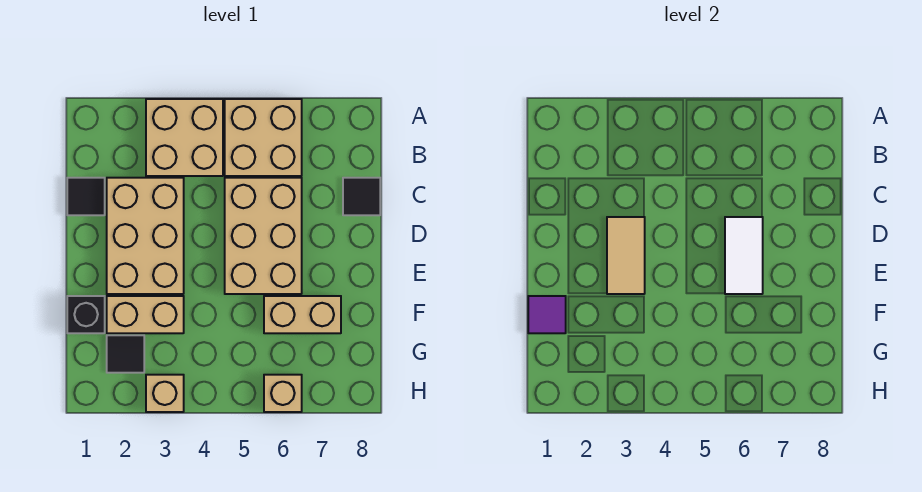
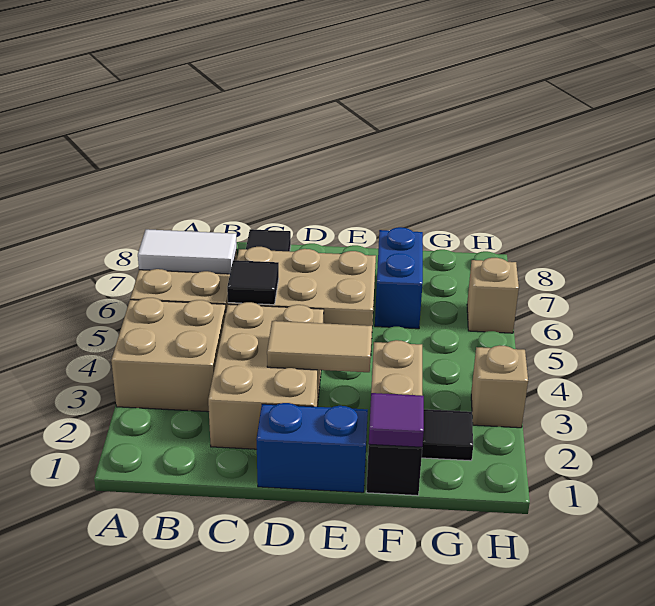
black tile C1 level 1 -> black tile C5 level 2
tan brick C2:E3 level 1 -> tan brick C2:D4 level 1
none -> blue brick D1:E1 level 1
white tile D6:E6 level 2 -> white tile A6:B6 level 2
tan brick F6:F7 level 1 -> blue brick F6:F7 level 1

